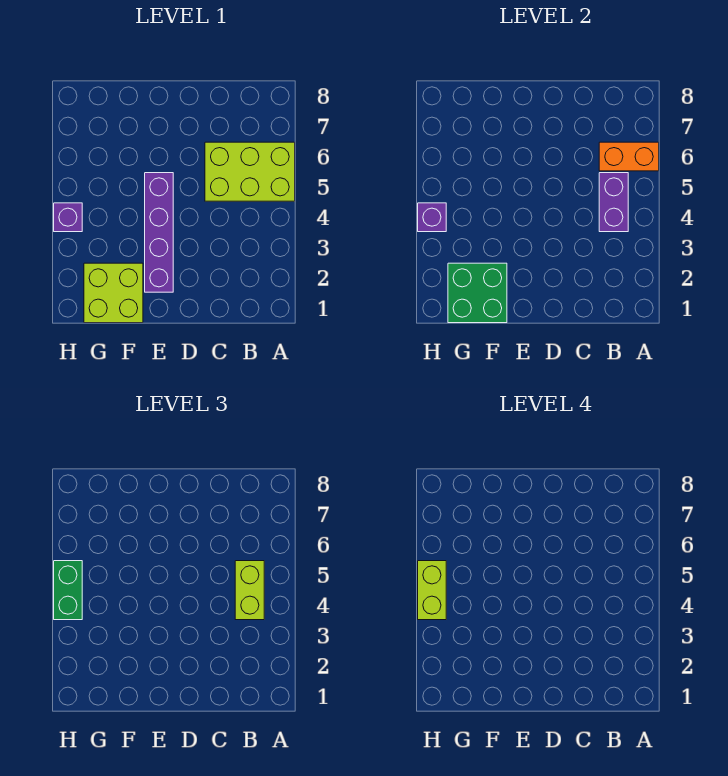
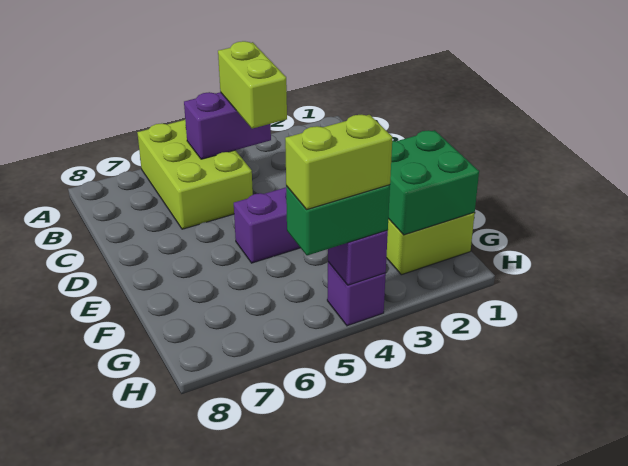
orange brick A6:B6 level 2 -> none
lime brick B4:B5 level 3 -> lime brick B4:C4 level 3

